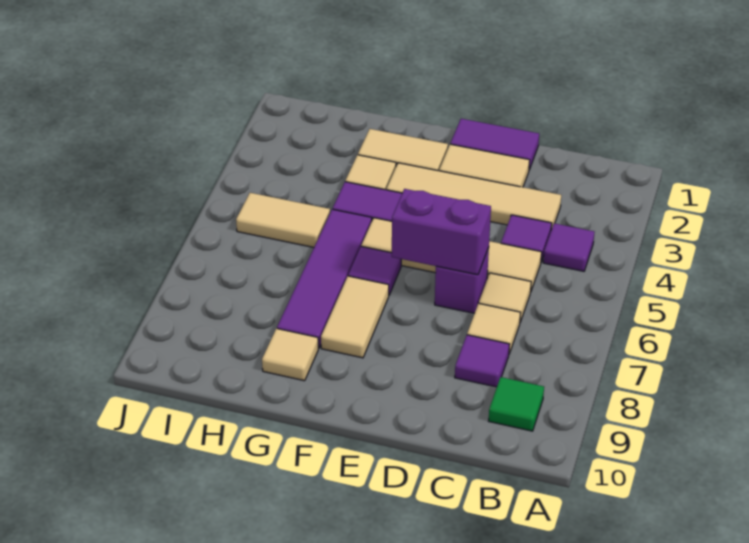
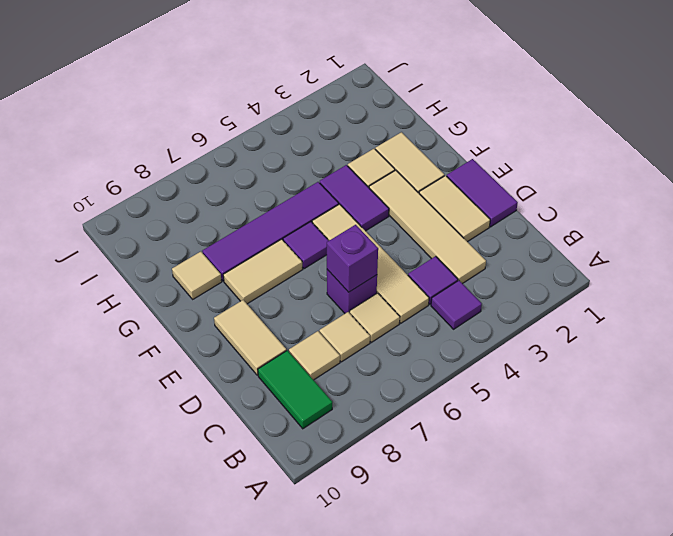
green tile B9 level 1 -> green tile B9:C9 level 1
purple tile C8 level 1 -> tan tile C8 level 1
purple brick D6:E6 level 2 -> purple brick D6 level 2
tan tile H5:I5 level 1 -> tan tile D9:E9 level 1

